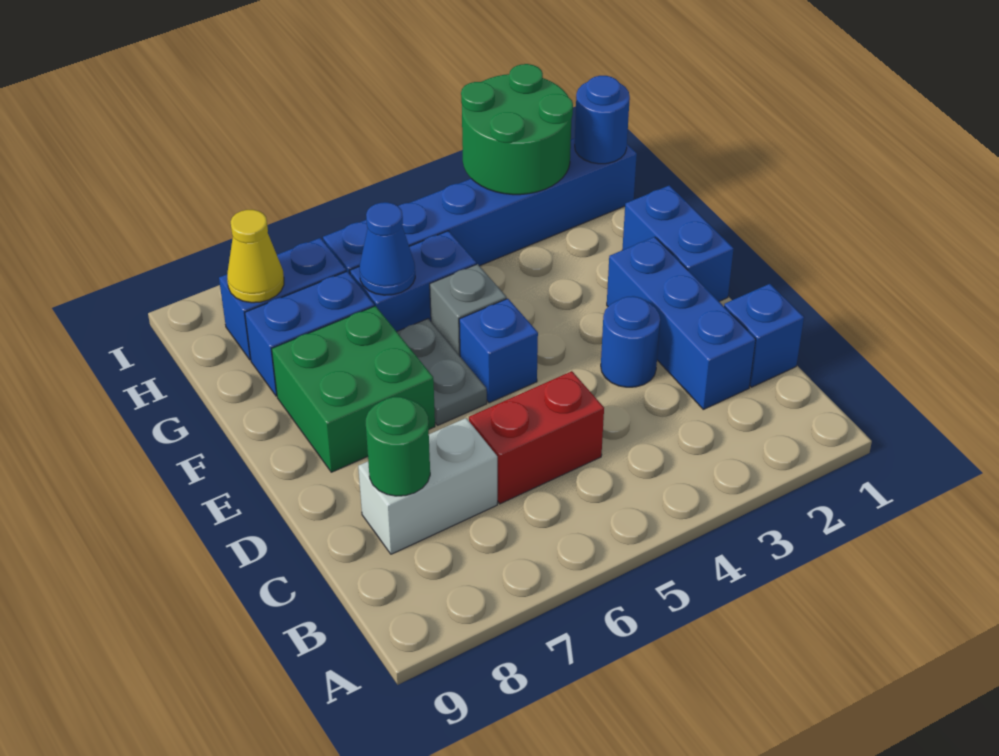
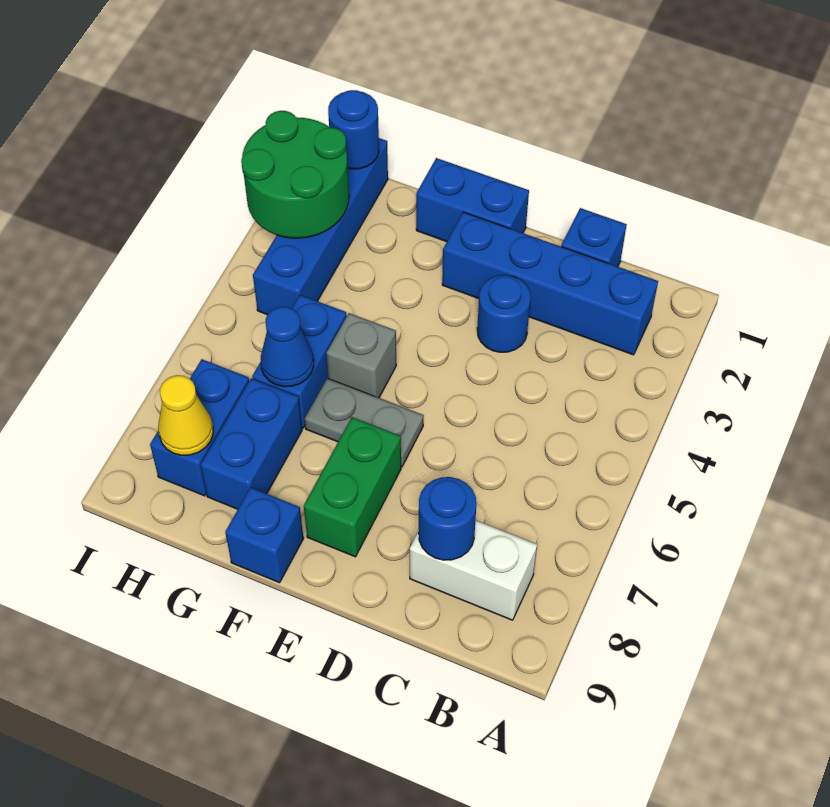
blue brick C2:E2 level 1 -> blue brick B2:E2 level 1
red brick C5:C6 level 1 -> none
white brick C7:C8 level 1 -> white brick B8:C8 level 1
green round brick C8 level 2 -> blue round brick C8 level 2
blue brick E5 level 1 -> blue brick F9 level 1
green brick E7:F8 level 1 -> green brick E7:E8 level 1
blue brick H1:H6 level 1 -> blue brick H1:H4 level 1

